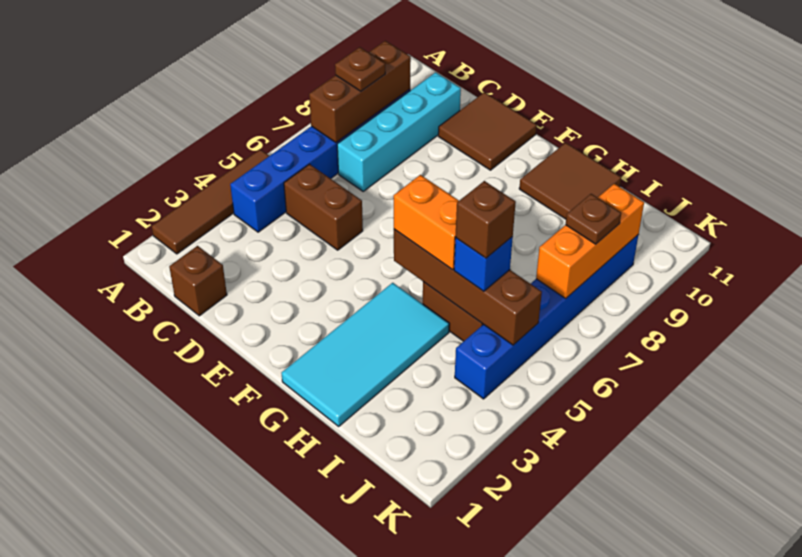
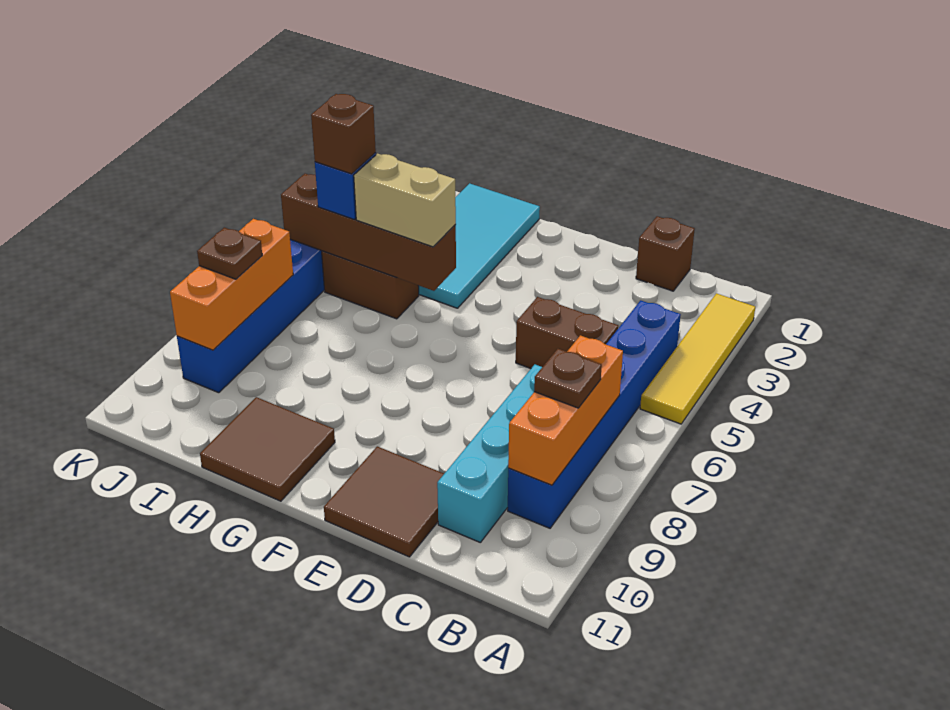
brown tile A2:A5 level 1 -> yellow tile A2:A5 level 1
brown brick B7:B9 level 2 -> orange brick B7:B9 level 2
orange brick G5:H5 level 3 -> tan brick G5:H5 level 3

